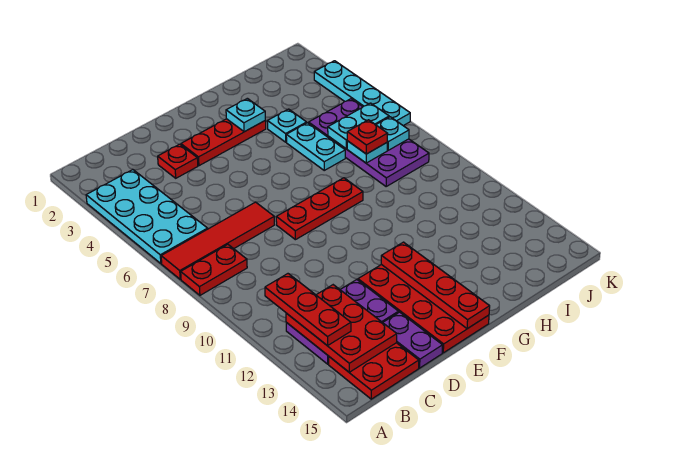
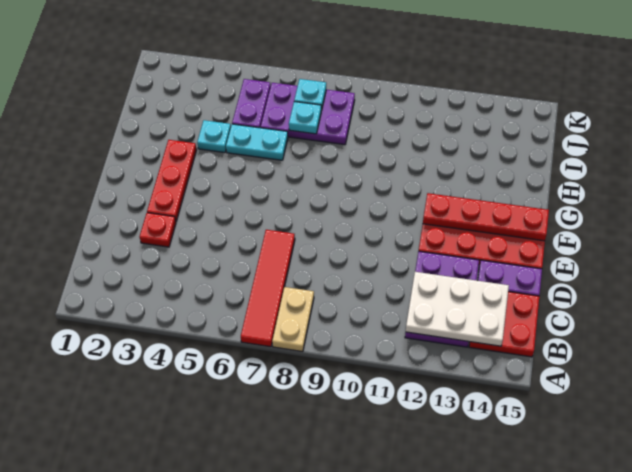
cyan plate A3:B6 level 1 -> none
red plate A8:B8 level 1 -> tan plate A8:B8 level 1
red plate B11:B13 level 3 -> none
red plate B12:C14 level 2 -> white plate B12:C14 level 2
red plate E8:G8 level 1 -> none
cyan plate G3 level 2 -> none
cyan plate I6:J6 level 2 -> none
red plate I7 level 3 -> none
cyan plate K3:K6 level 1 -> none

